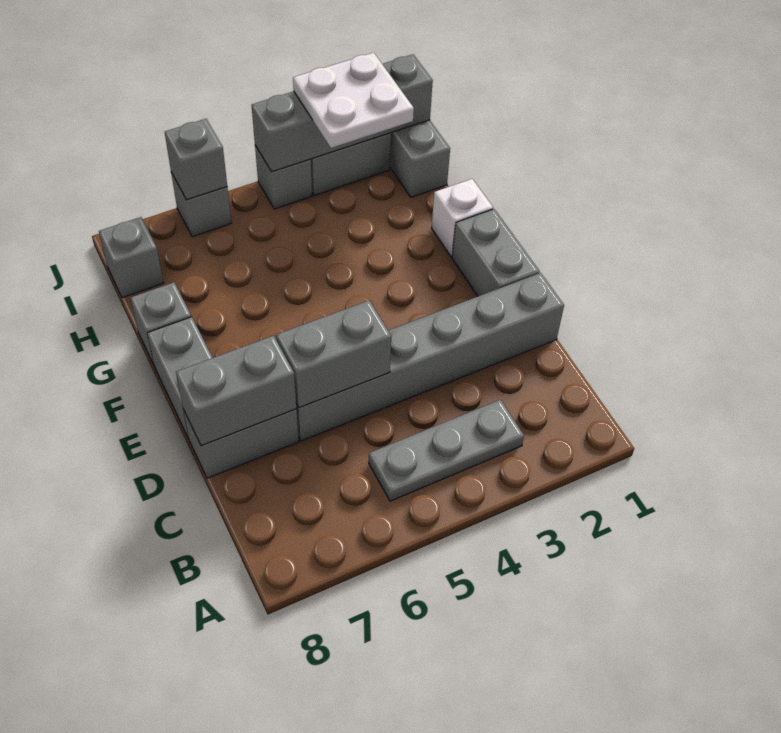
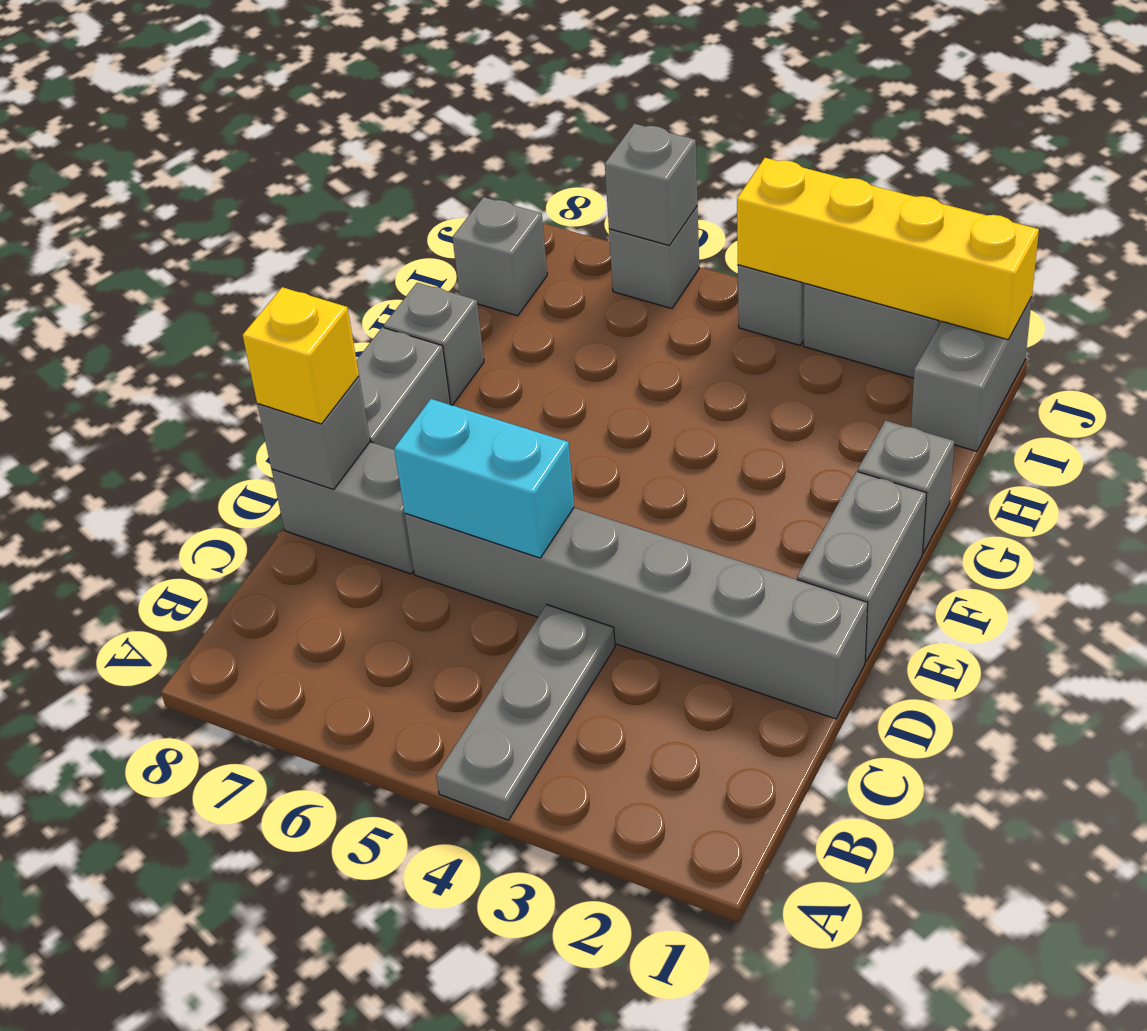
grey plate B3:B5 level 1 -> grey plate A4:C4 level 1
grey brick D5:D6 level 2 -> cyan brick D5:D6 level 2
grey brick D7:D8 level 2 -> grey brick D8 level 2
none -> yellow brick D8 level 3
white brick G1 level 1 -> grey brick G1 level 1
white plate I2:J3 level 3 -> none
grey brick J1:J4 level 2 -> yellow brick J1:J4 level 2

